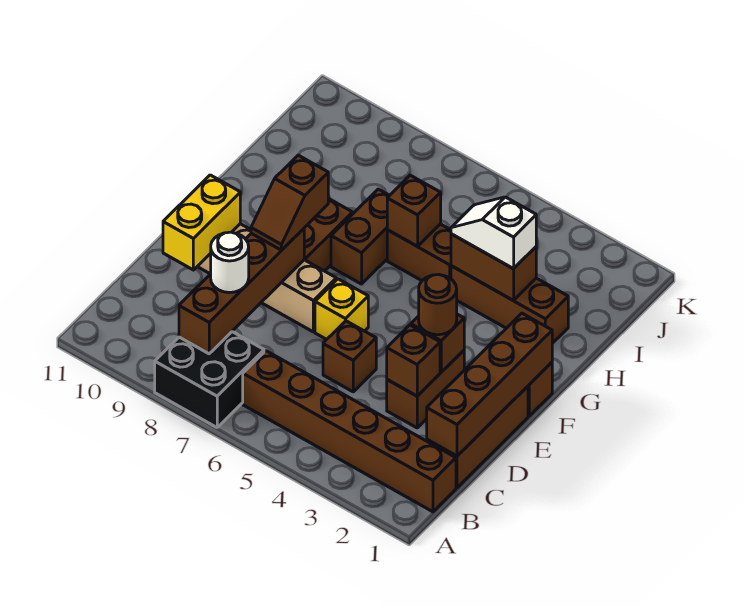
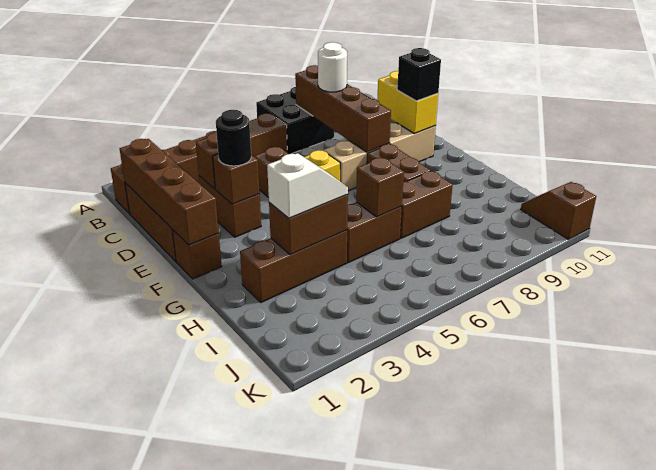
brown round brick E3 level 3 -> black round brick E3 level 3
brown slope E8:F8 level 3 top F -> brown slope J11:K11 level 1 top K
none -> black brick E10 level 3
brown brick G7:H7 level 1 -> brown brick H7:H8 level 1

